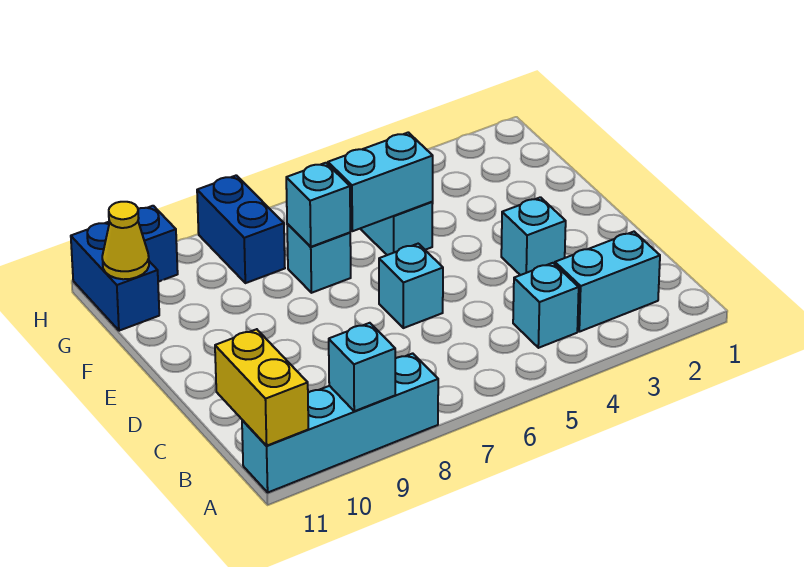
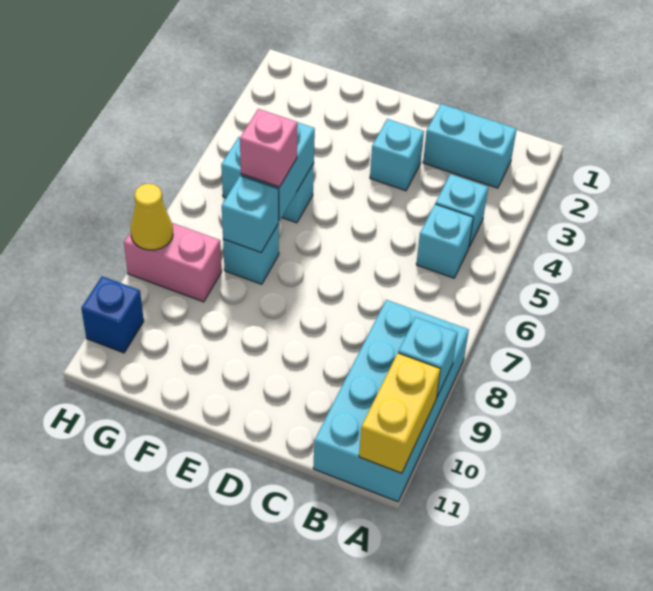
cyan brick A8:A11 level 1 -> cyan brick A8:B11 level 1
yellow brick A11:B11 level 2 -> yellow brick A10:A11 level 2
cyan brick B2:B3 level 1 -> cyan brick B2:C2 level 1
cyan brick D6 level 1 -> cyan brick B5 level 1
none -> pink brick F6 level 3
blue brick G8:H8 level 1 -> pink brick G8:H8 level 1
blue brick G11:H11 level 1 -> none
yellow cone G11 level 2 -> yellow cone H8 level 2

